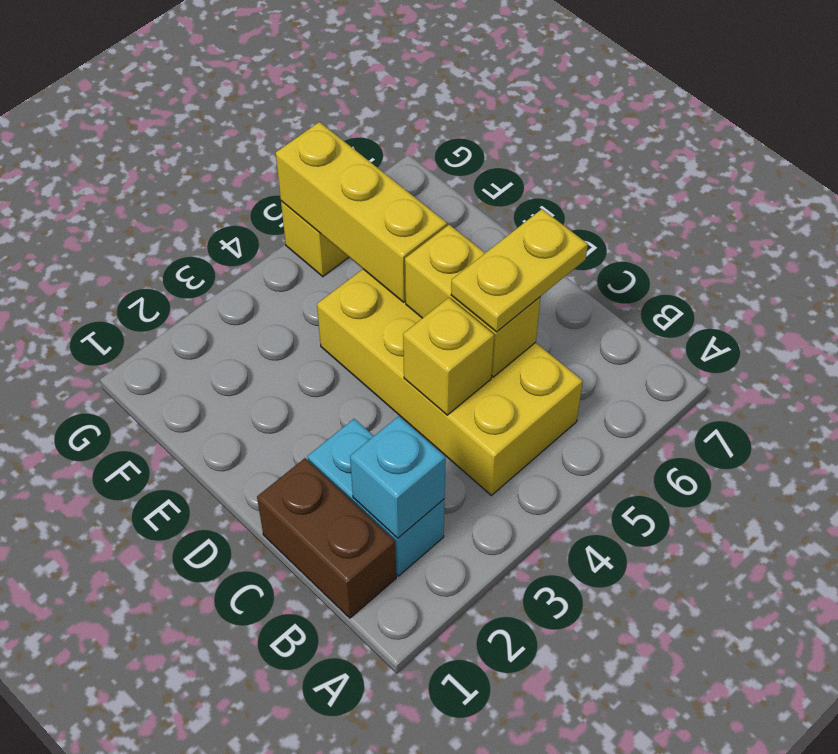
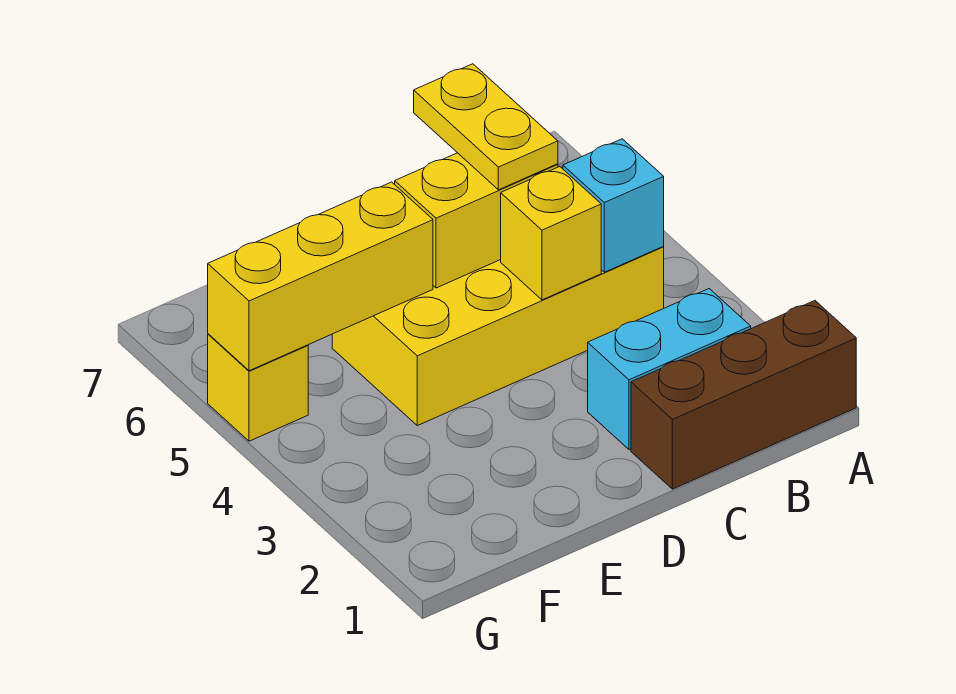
brown brick B1:C1 level 1 -> brown brick A1:C1 level 1
cyan brick B2 level 2 -> cyan brick B4 level 2

